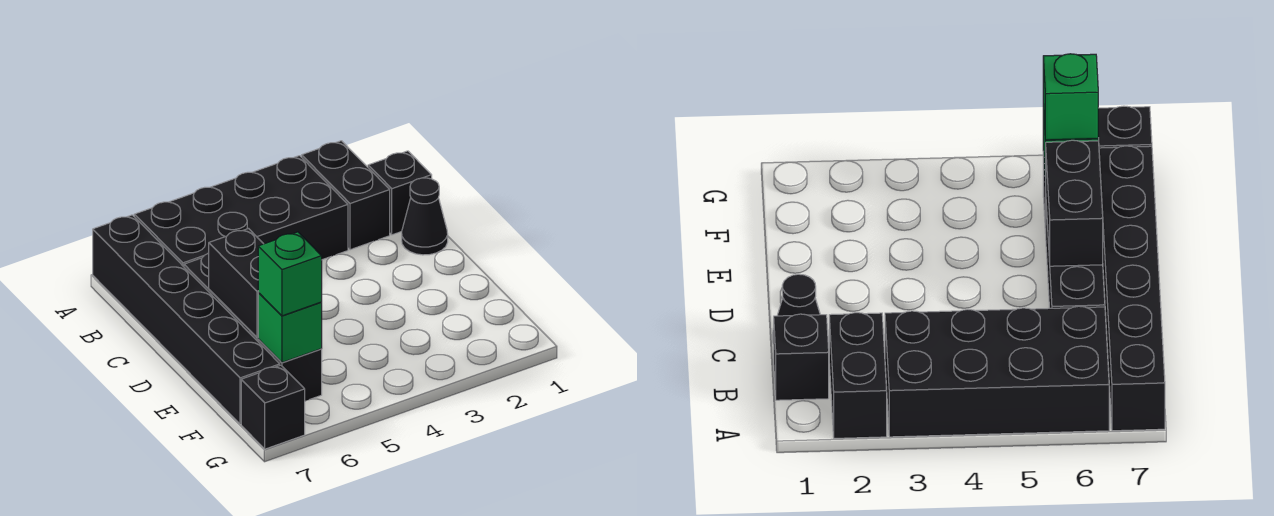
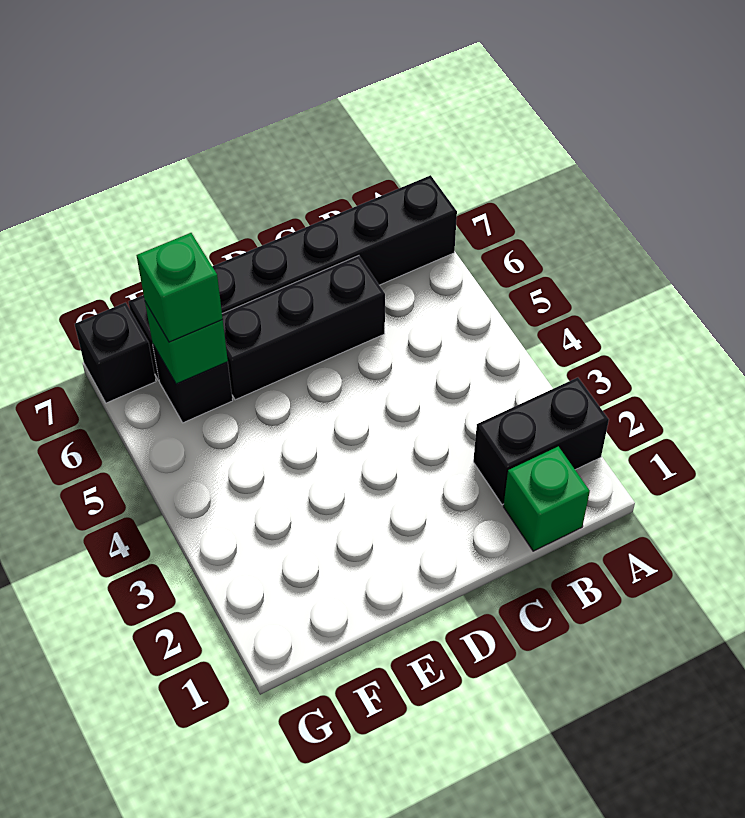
black brick A3:B6 level 1 -> none
black brick B1 level 1 -> green brick B1 level 1
black cone C1 level 1 -> none
black brick D6:E6 level 2 -> none

